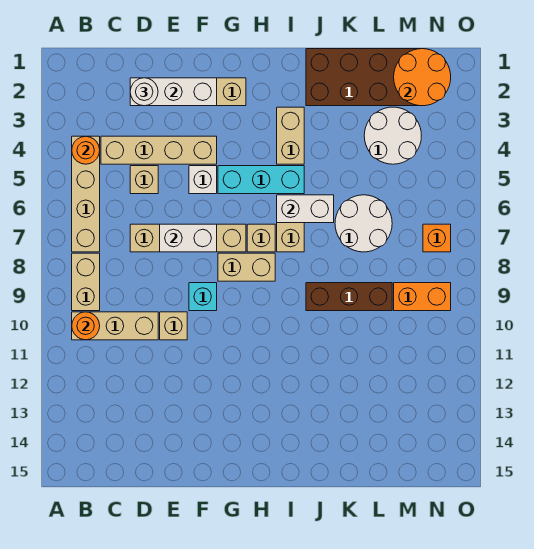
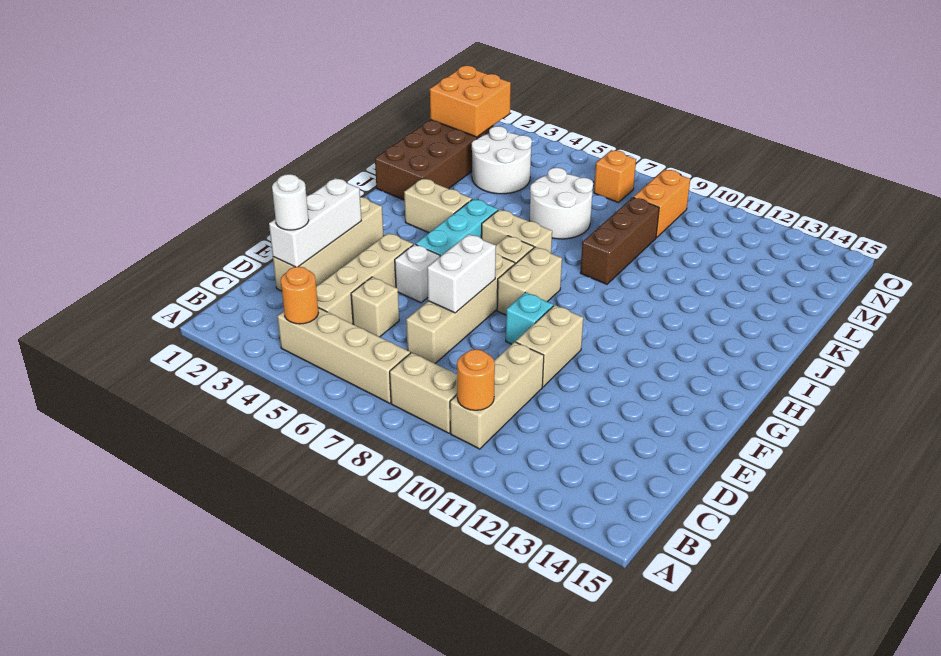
tan brick E10 level 1 -> tan brick E10:F10 level 1
white brick I6:J6 level 2 -> none
orange round brick M1:N2 level 2 -> orange brick M1:N2 level 2

